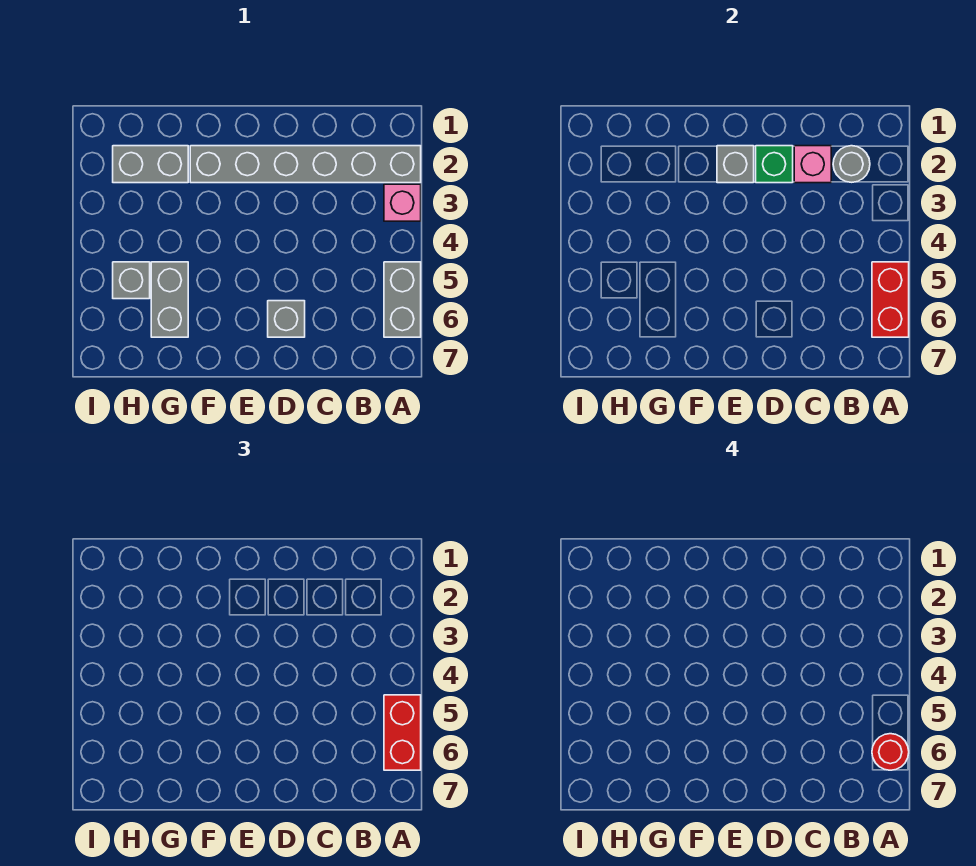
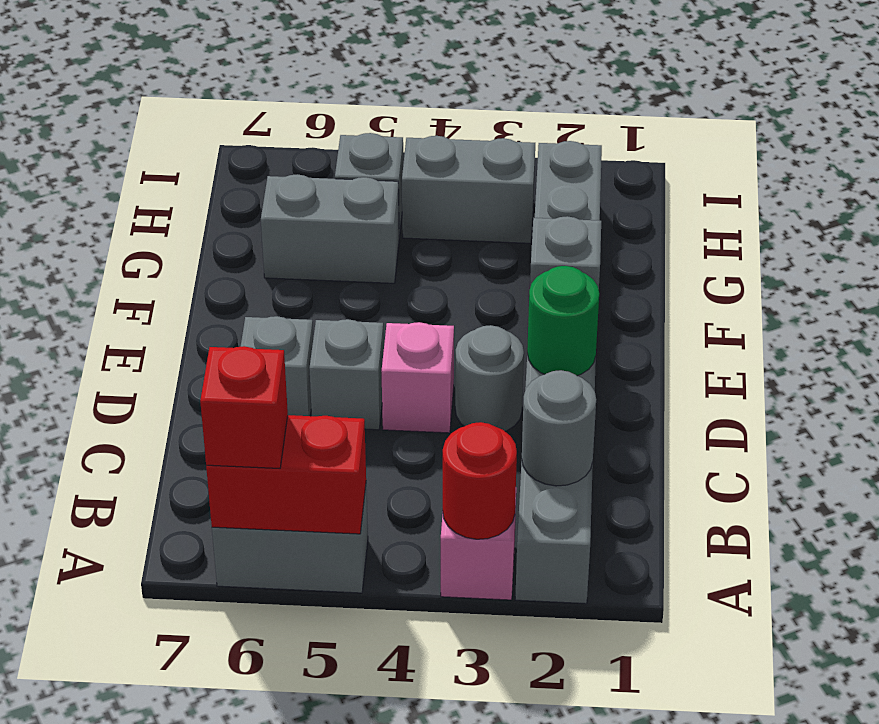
red brick A5:A6 level 3 -> red brick A6 level 3
red round brick A6 level 4 -> red round brick A3 level 2
pink brick C2 level 2 -> pink brick D4 level 1
green brick D2 level 2 -> green round brick D2 level 2
none -> grey round brick D3 level 1
none -> grey brick D5 level 1
none -> grey brick H3:H4 level 1

